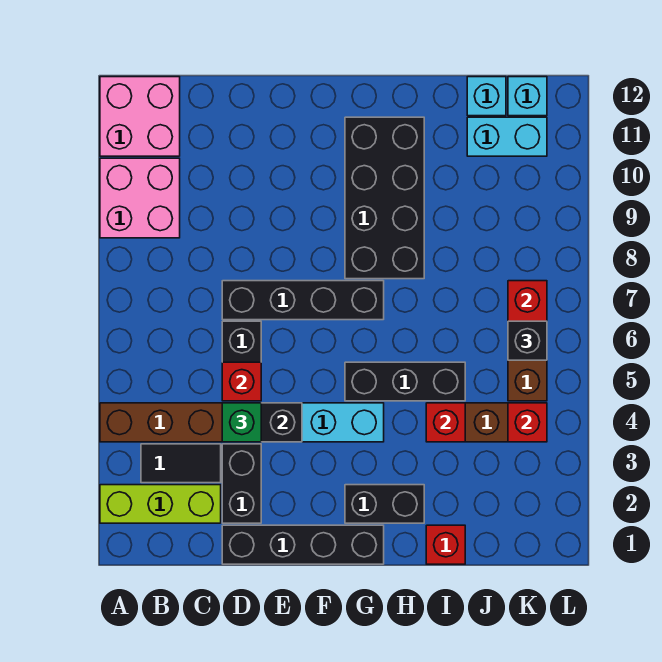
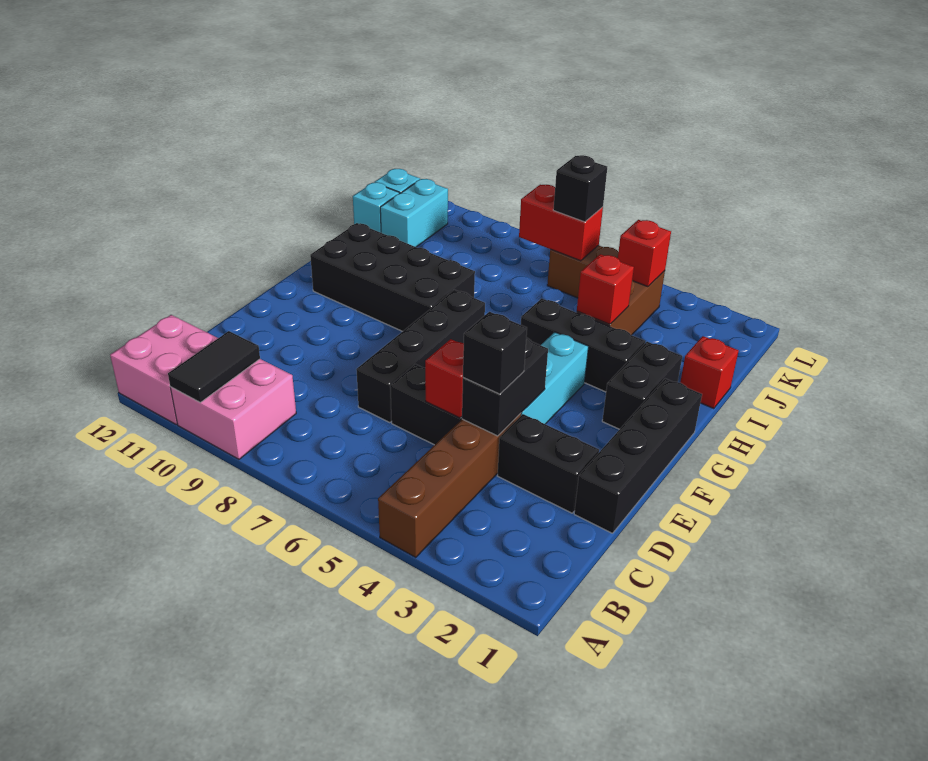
lime brick A2:C2 level 1 -> none
black tile B3:C3 level 1 -> black tile A10:B10 level 2
green brick D4 level 3 -> black brick D4 level 3
black brick G5:I5 level 1 -> black brick H3:H5 level 1

